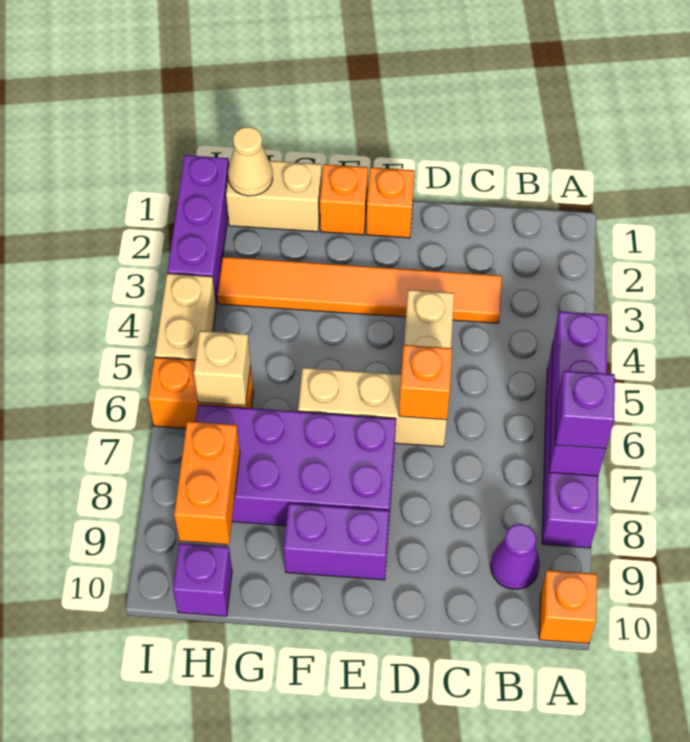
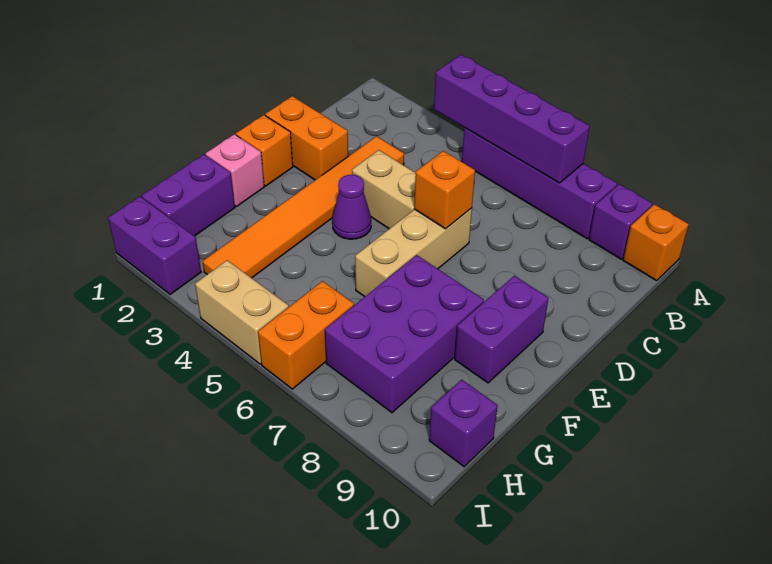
purple brick A5:A7 level 2 -> purple brick A4:A7 level 2
purple brick A7 level 3 -> purple brick A9 level 1
purple cone B9 level 1 -> purple cone E4 level 1
purple brick E7:H8 level 1 -> purple brick F7:H8 level 1
orange brick F1 level 1 -> pink brick F1 level 1
tan brick G1:H1 level 1 -> purple brick G1:H1 level 1
tan cone H1 level 2 -> none
tan brick H6 level 2 -> none
orange brick H8:H9 level 2 -> orange brick D1:D2 level 1
purple brick I1:I3 level 1 -> purple brick I1:I2 level 1

